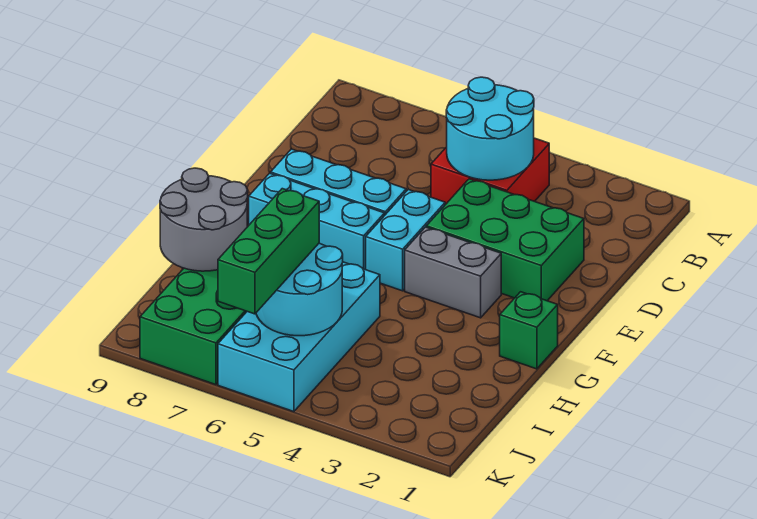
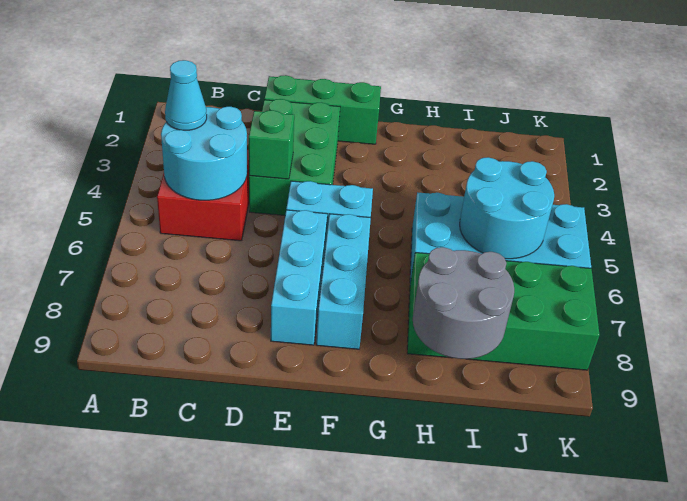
none -> cyan cone B4 level 3
grey brick F3:F4 level 1 -> none
green brick G1 level 1 -> green brick D4 level 2
green brick I6:K6 level 3 -> green brick D1:F1 level 1

